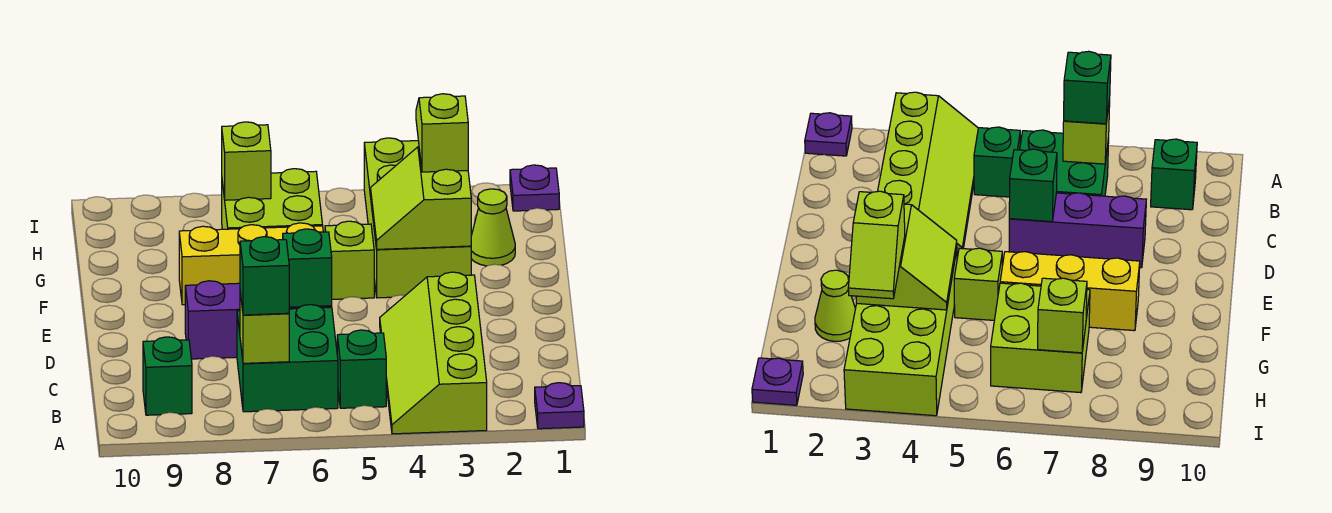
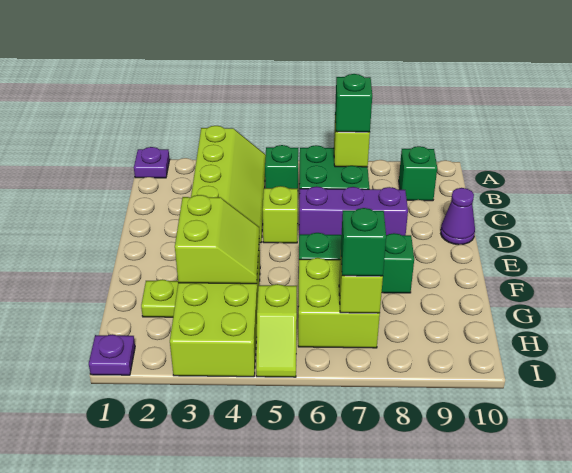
green brick D6 level 2 -> green brick H7 level 3
none -> purple cone D10 level 1
lime brick F5 level 1 -> lime brick D5 level 1
yellow brick F6:F8 level 1 -> green brick F6:F8 level 1
lime cone G2 level 1 -> lime plate G2 level 1
lime slope G3:H3 level 3 top G -> lime slope H5:I5 level 1 top H

